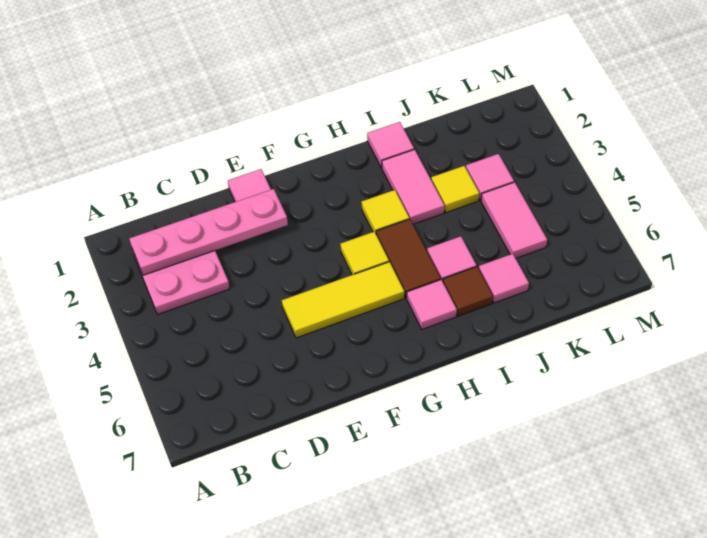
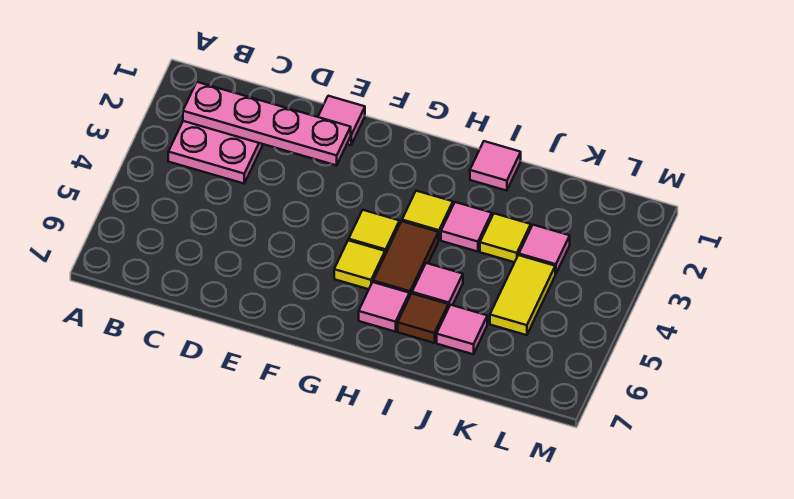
yellow tile E5:G5 level 1 -> yellow tile G5 level 1
pink tile I2:I3 level 1 -> pink tile I3 level 1
pink tile K4:K5 level 1 -> yellow tile K4:K5 level 1

